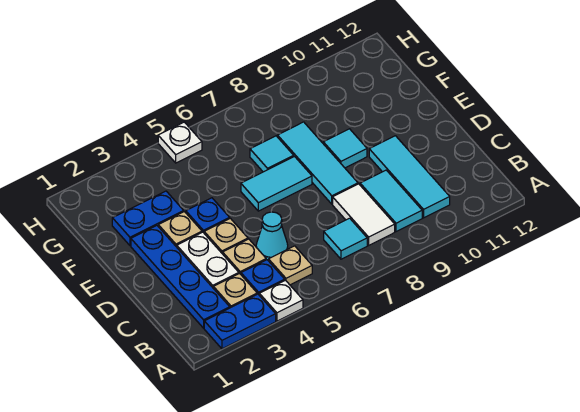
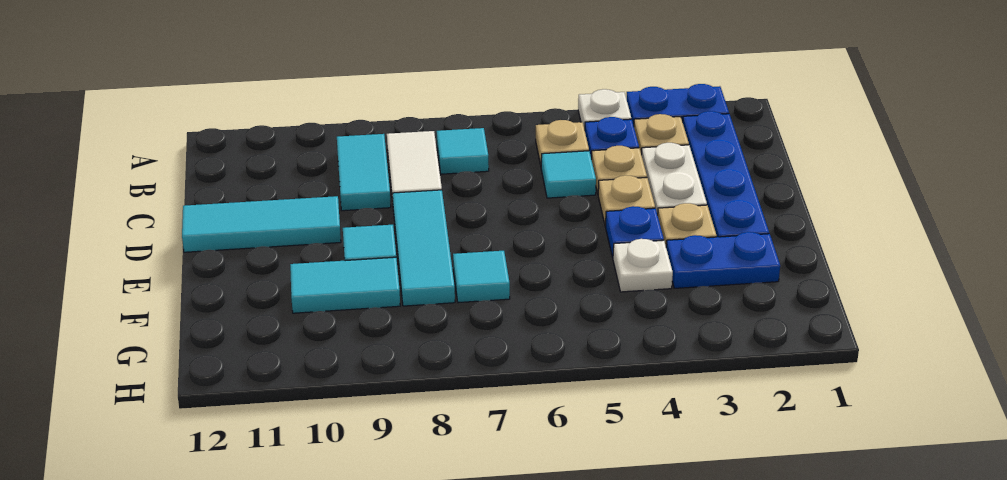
cyan tile B10:D10 level 1 -> cyan tile D10:D12 level 1
cyan cone C5 level 1 -> cyan tile C5 level 1
cyan tile E6:E7 level 1 -> cyan tile F9:F10 level 1
white plate H5 level 1 -> white plate F4 level 1

